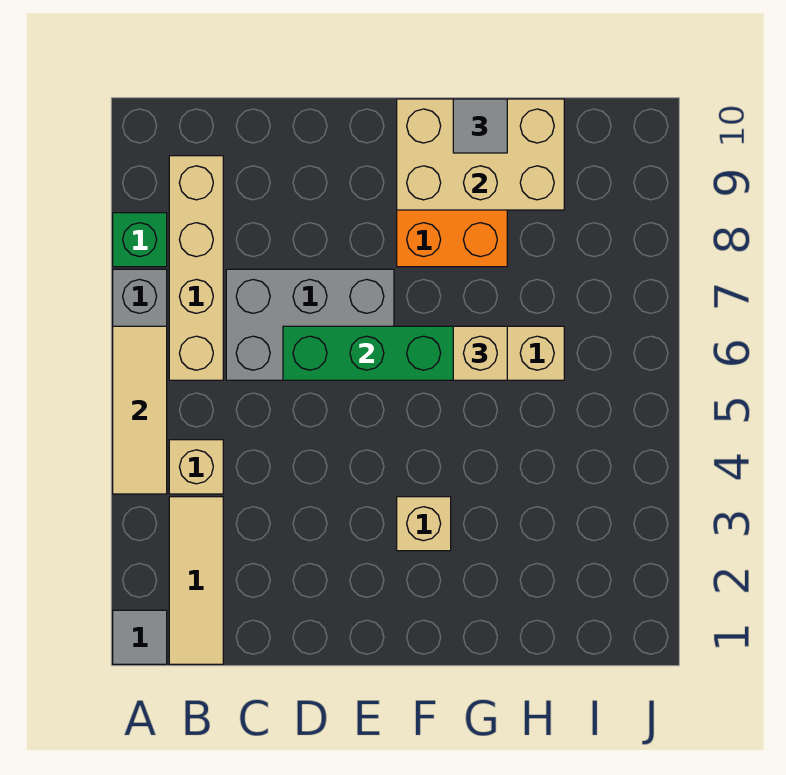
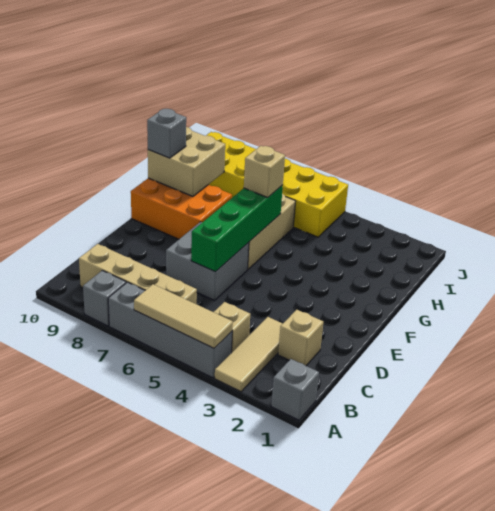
grey tile A1 level 1 -> grey brick A1 level 1
green brick A8 level 1 -> grey brick A8 level 1
tan tile B1:B3 level 1 -> tan tile A3:C3 level 1
grey brick C6:E7 level 1 -> grey brick D6:E7 level 1
tan brick F3 level 1 -> tan brick C2 level 1
tan brick F9:H10 level 2 -> tan brick G9:H10 level 2
grey tile G10 level 3 -> grey brick G10 level 3
none -> yellow brick I5:J10 level 1

